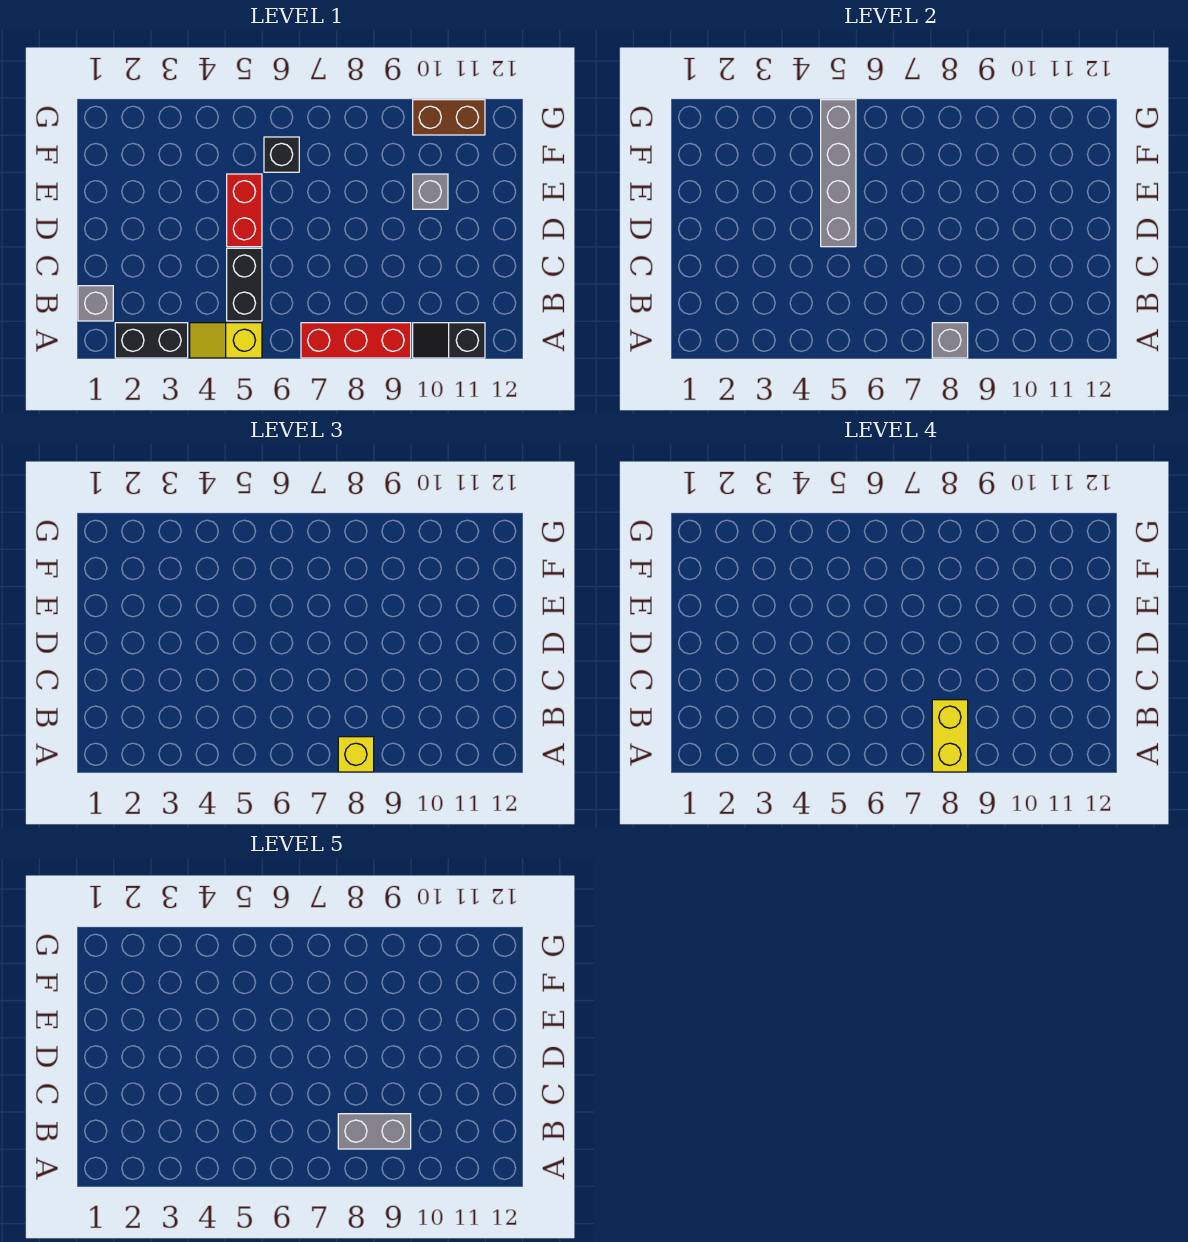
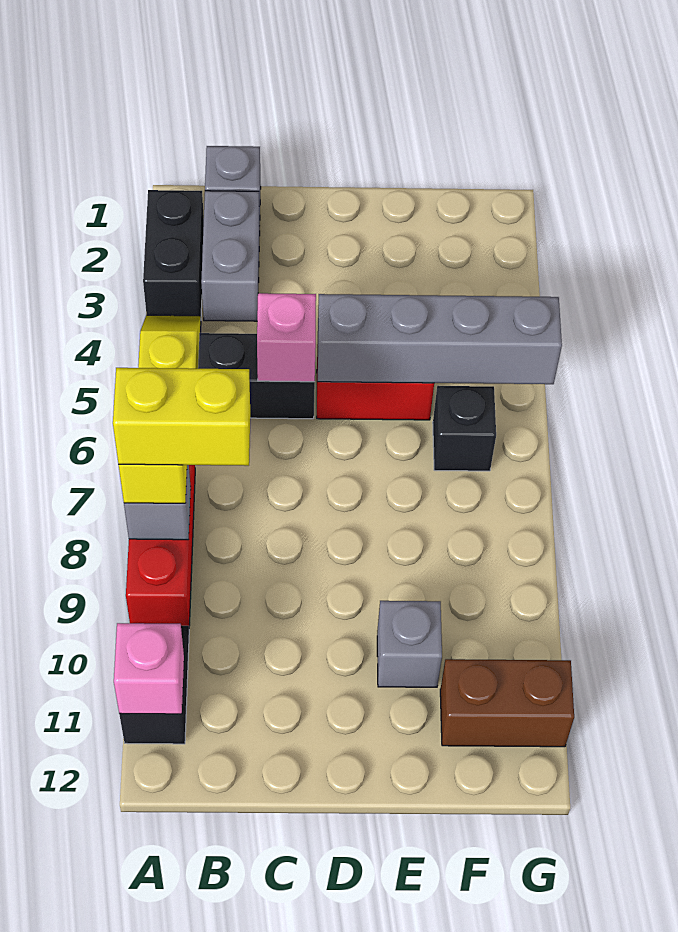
none -> pink brick A11 level 2
grey brick B8:B9 level 5 -> grey brick B2:B3 level 1
none -> pink brick C5 level 2
brown brick G10:G11 level 1 -> brown brick F11:G11 level 1

